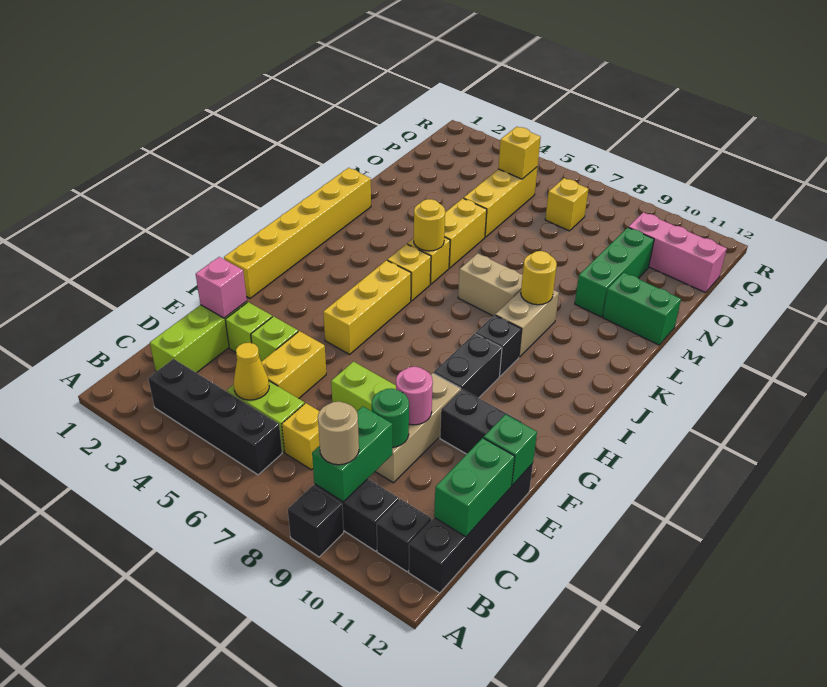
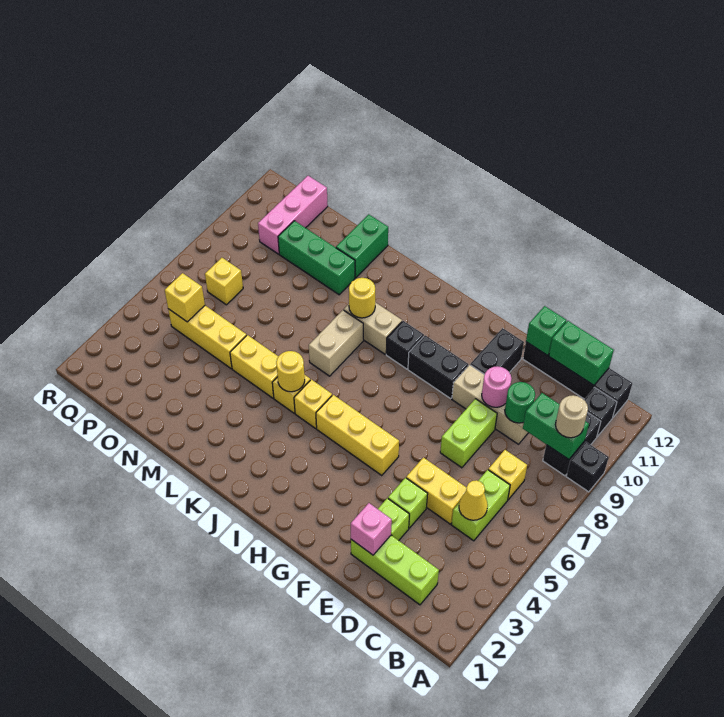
black brick B3:B6 level 1 -> none
yellow brick G1:L1 level 1 -> none

